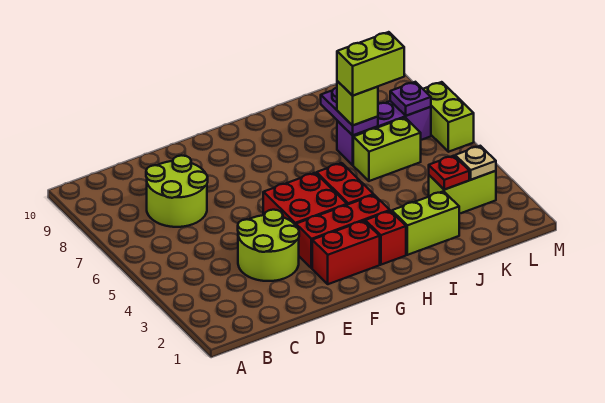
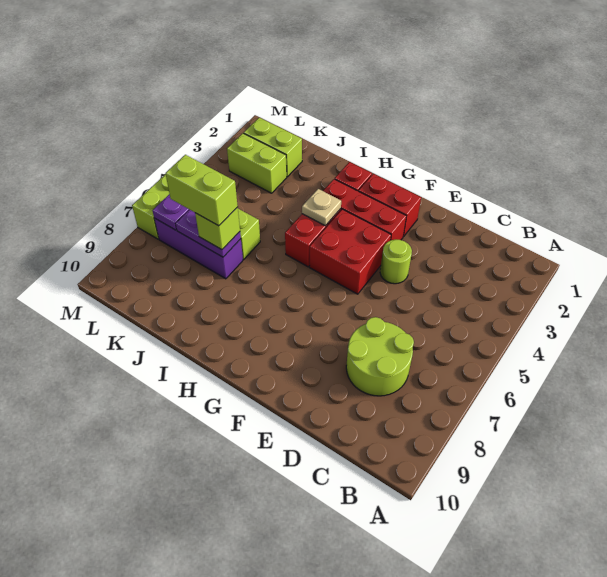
lime round brick D3:E4 level 1 -> lime round brick E4 level 1
lime brick I2:J2 level 1 -> lime brick K2:L2 level 1
purple plate J7:J8 level 2 -> purple plate J7:K7 level 2
red plate K3 level 2 -> none
tan plate L3 level 2 -> tan plate H4 level 2

